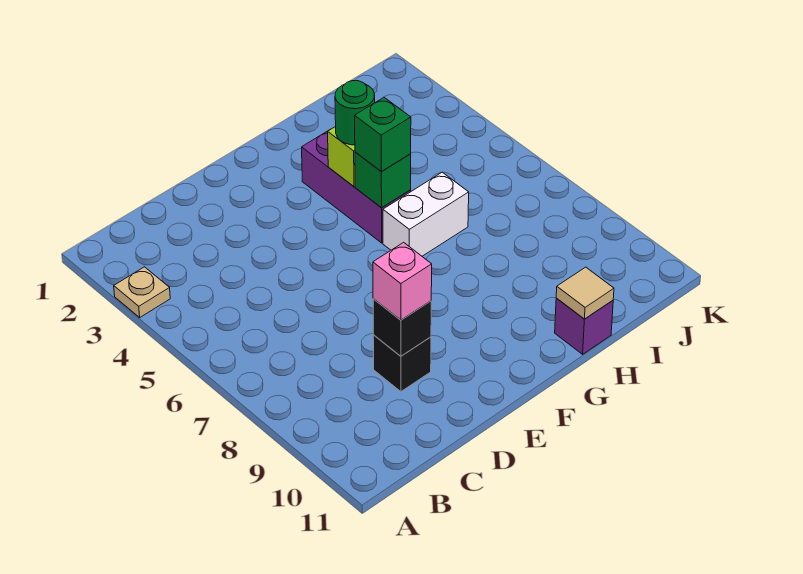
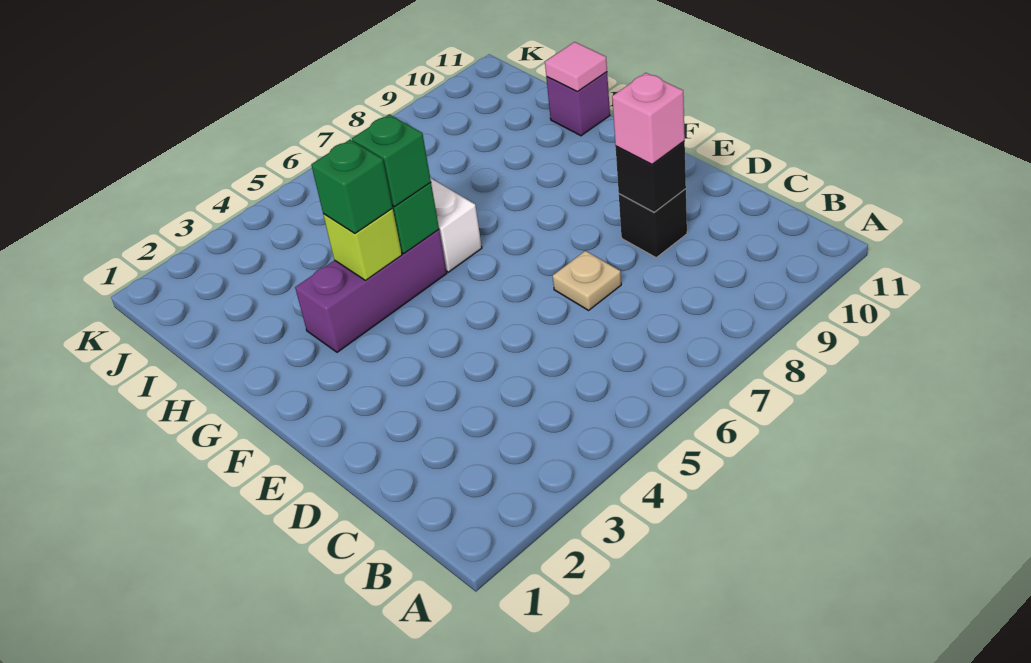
tan plate A3 level 1 -> tan plate D7 level 1
green round brick G4 level 3 -> green brick G4 level 3
tan tile H11 level 2 -> pink tile H11 level 2

